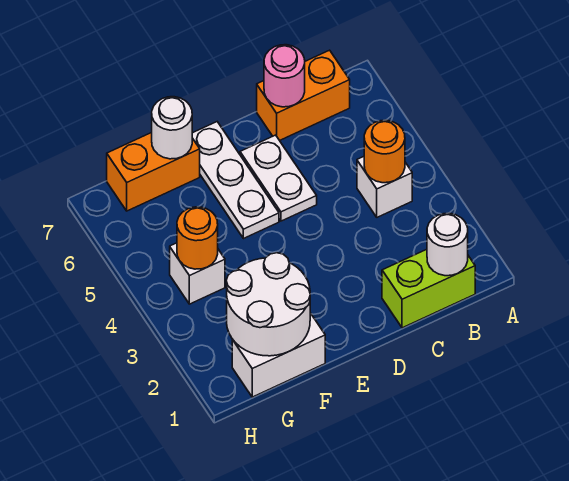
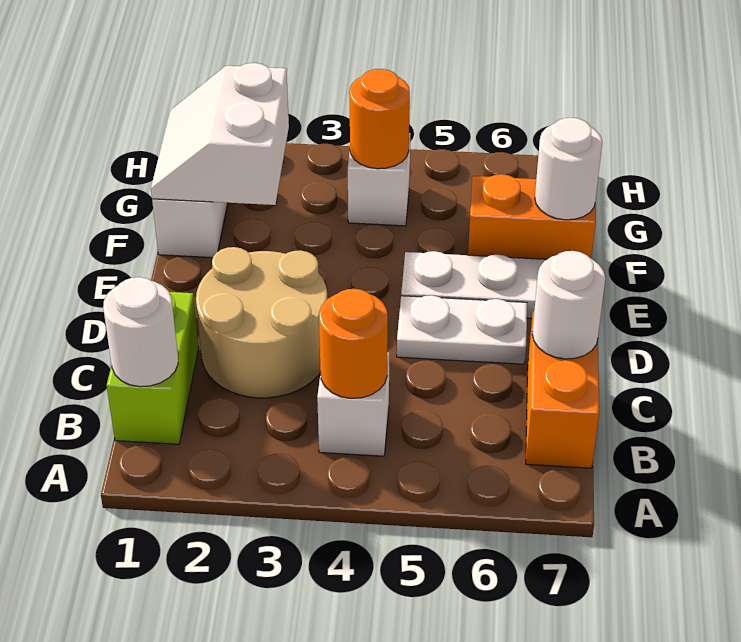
none -> tan round brick C2:D3 level 1
pink round brick C7 level 2 -> white round brick C7 level 2
white round brick F1:G2 level 2 -> white slope F1:G2 level 2 top 2
orange brick F7:G7 level 1 -> orange brick F6:F7 level 1

